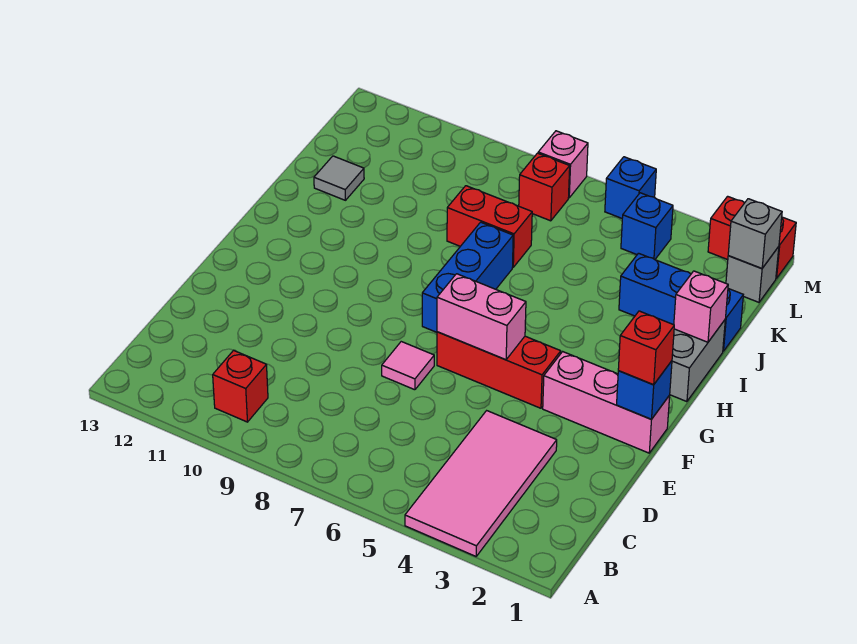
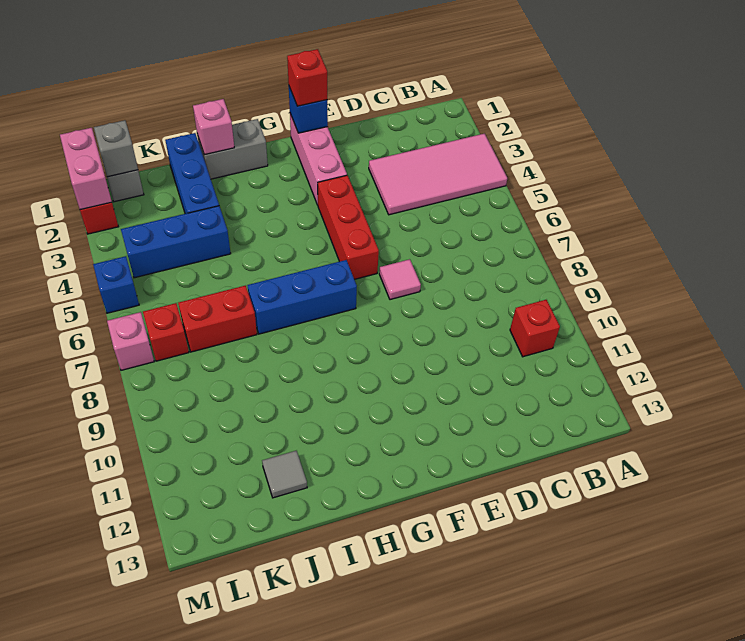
pink brick F5:F6 level 2 -> pink brick M1:M2 level 2
red brick J7:J8 level 1 -> red brick J7:K7 level 1
blue brick L4 level 1 -> blue brick J4:L4 level 1

